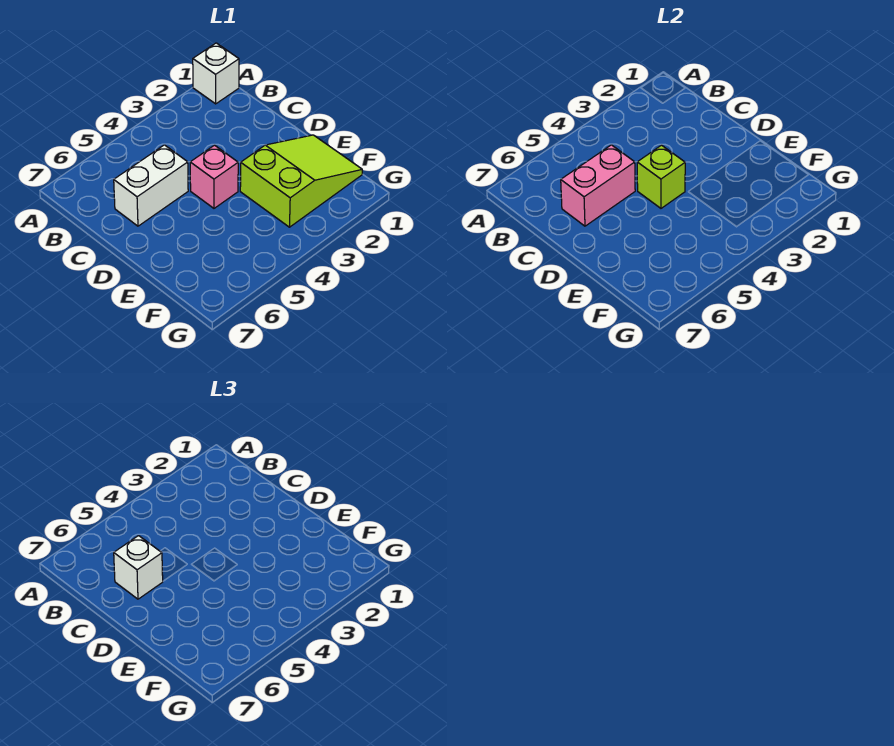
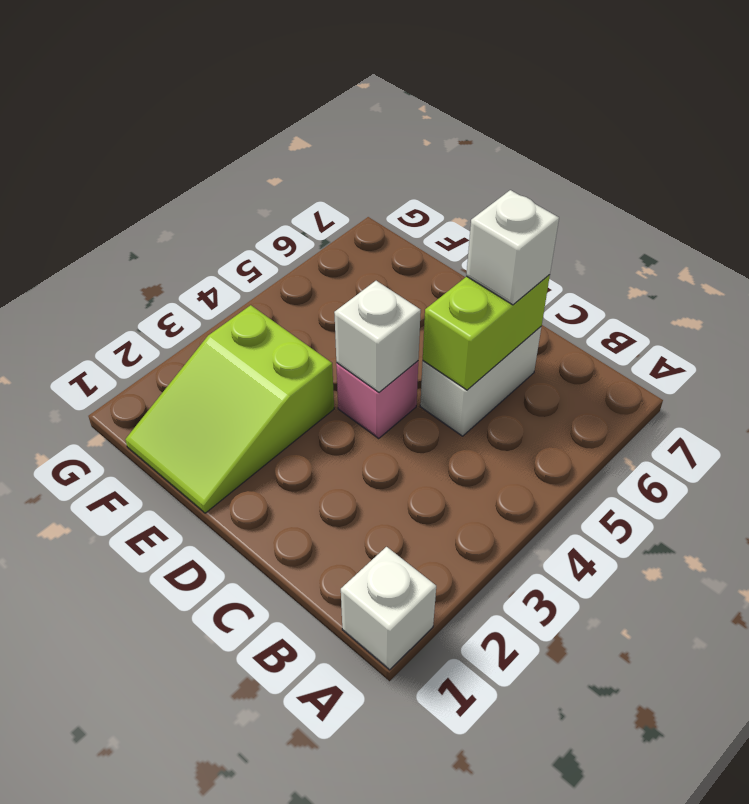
pink brick C5:C6 level 2 -> lime brick C5:C6 level 2
lime brick D4 level 2 -> white brick D4 level 2

